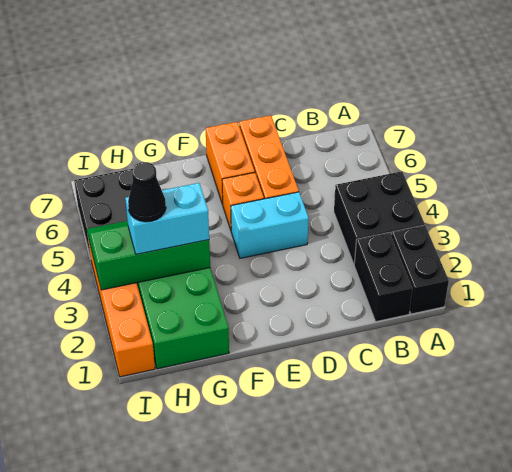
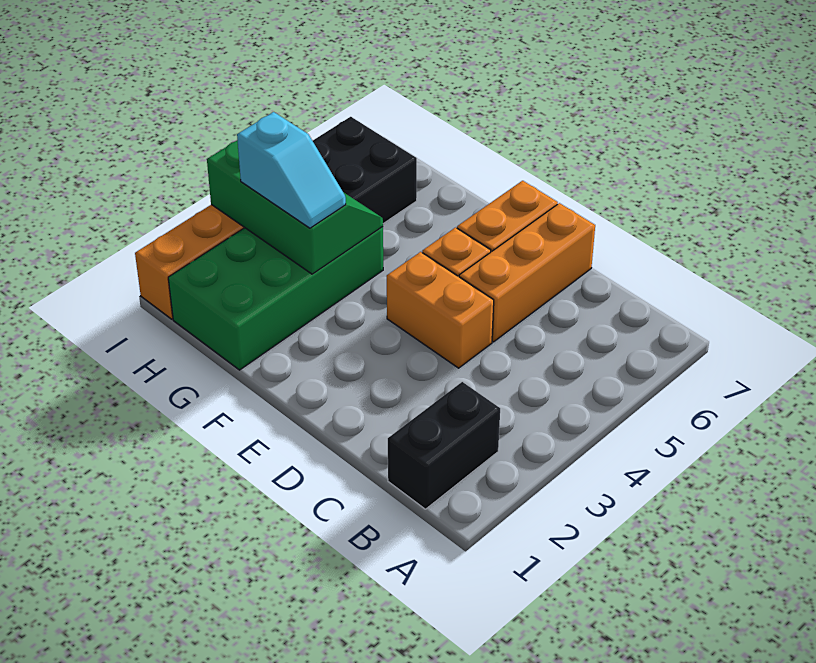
black brick A1:A2 level 1 -> none
black brick A3:B4 level 1 -> none
cyan brick D4:E4 level 1 -> orange brick D4:E4 level 1
cyan brick G3:H3 level 3 -> cyan slope G3:H3 level 3 top H
black cone H3 level 4 -> none

